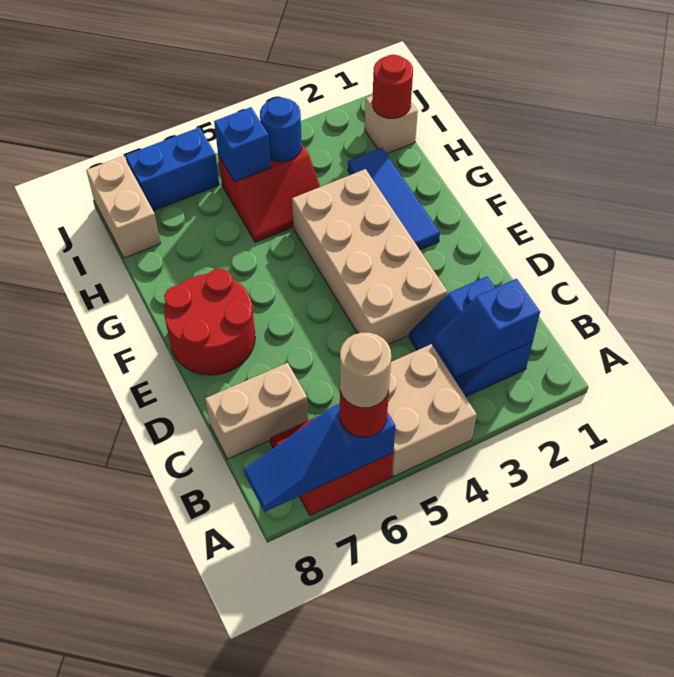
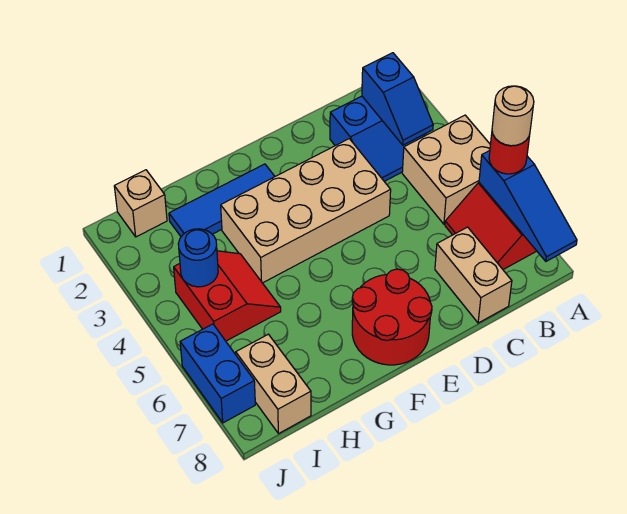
red round brick I1 level 2 -> none
blue brick I5 level 2 -> none
tan brick I8:J8 level 1 -> tan brick I7:I8 level 1

